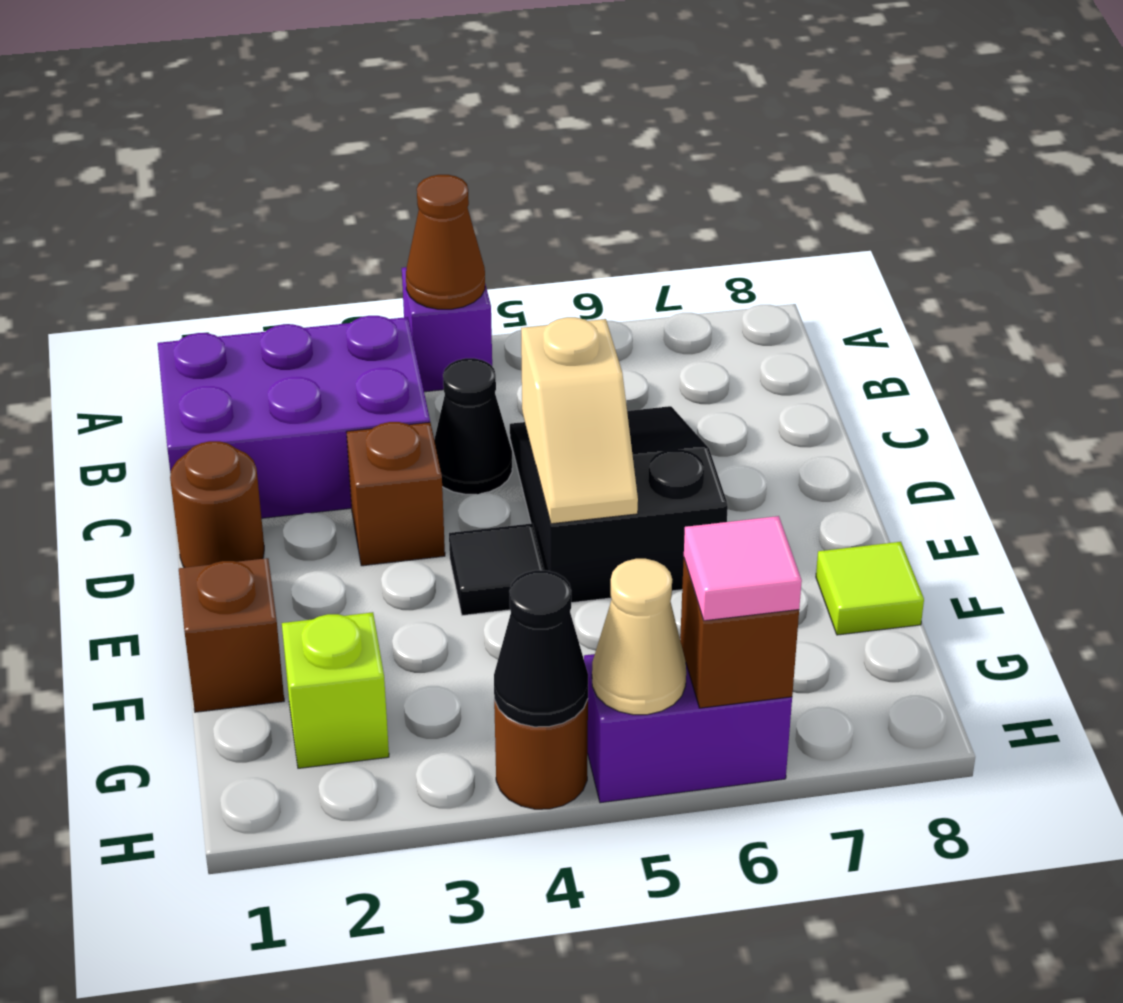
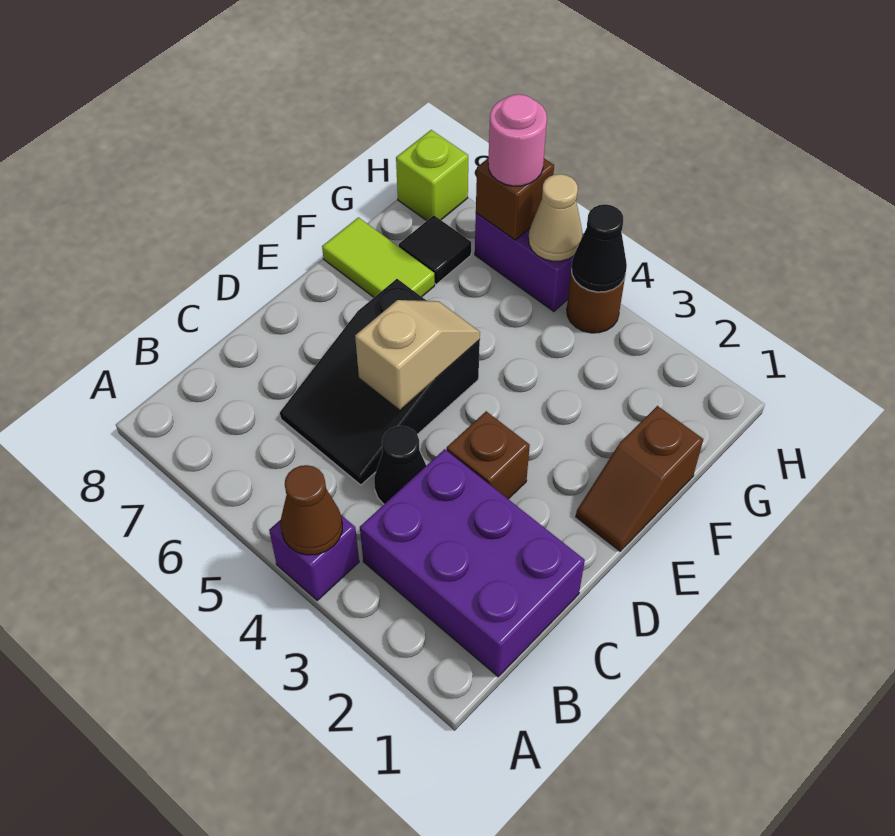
brown round brick D1 level 1 -> none
black tile E4 level 1 -> black tile G7 level 1
lime tile F8 level 1 -> lime tile F7:F8 level 1
lime brick G2 level 1 -> lime brick H8 level 1
pink tile H6 level 3 -> pink round brick H6 level 3

